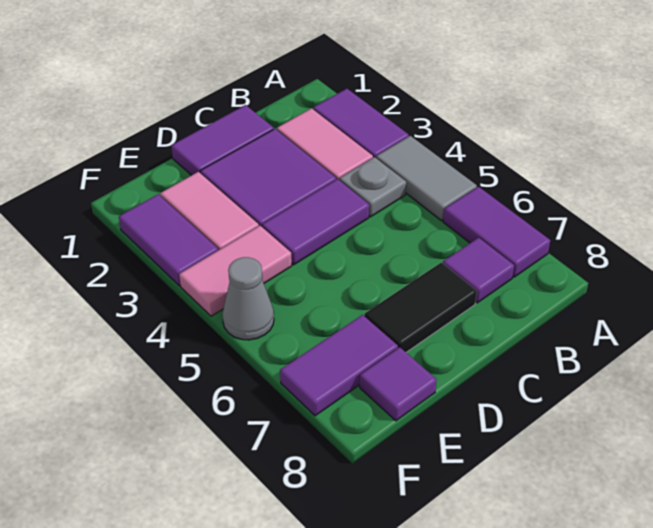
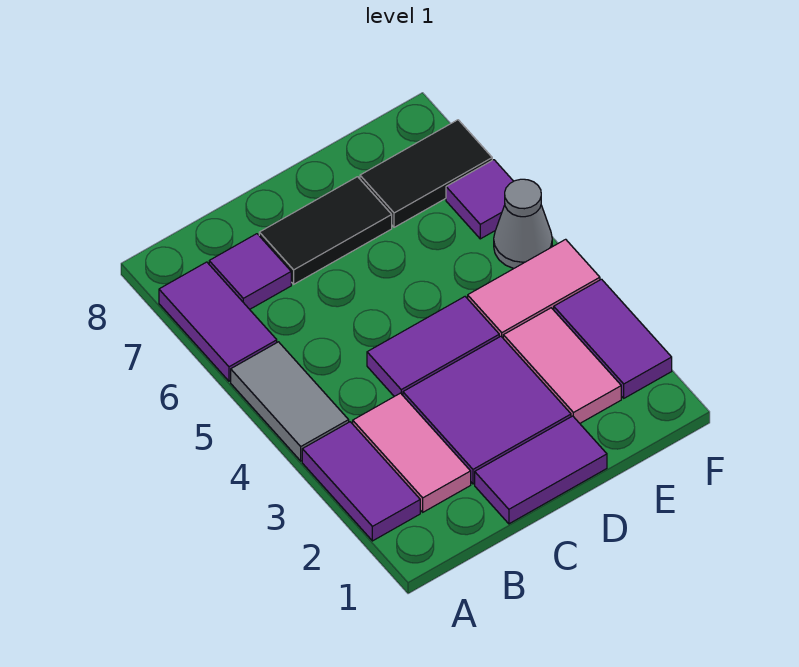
grey plate B4 level 1 -> none
purple tile E7:F7 level 1 -> black tile E7:F7 level 1
purple tile E8 level 1 -> purple tile F6 level 1

